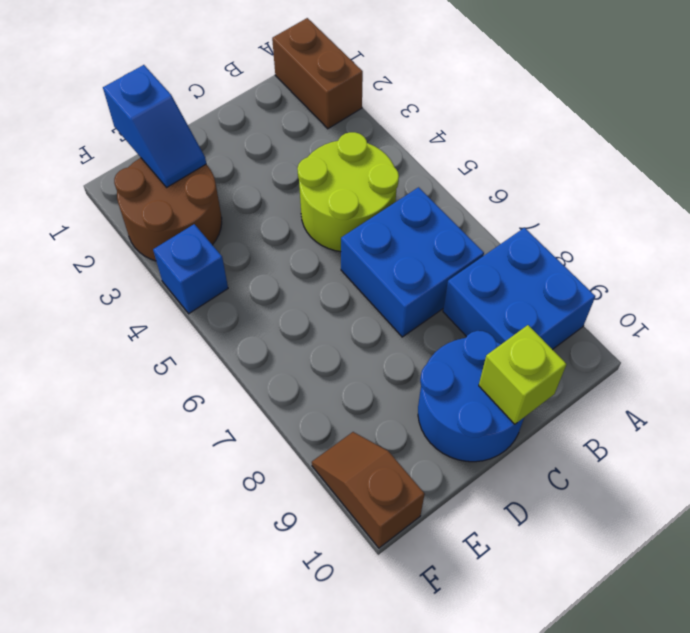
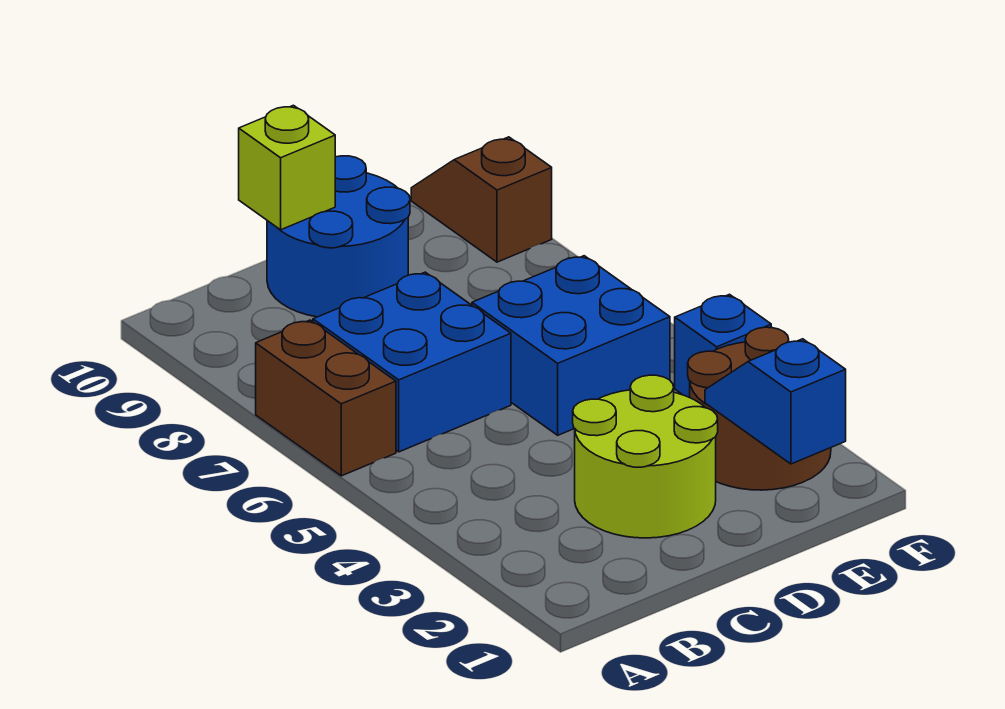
brown brick A1:A2 level 1 -> brown brick A6:A7 level 1
blue brick A8:B9 level 1 -> blue brick D5:E6 level 1
lime round brick B4:C5 level 1 -> lime round brick C2:D3 level 1
brown slope F9:F10 level 1 top 10 -> brown slope F9:F10 level 1 top 9

